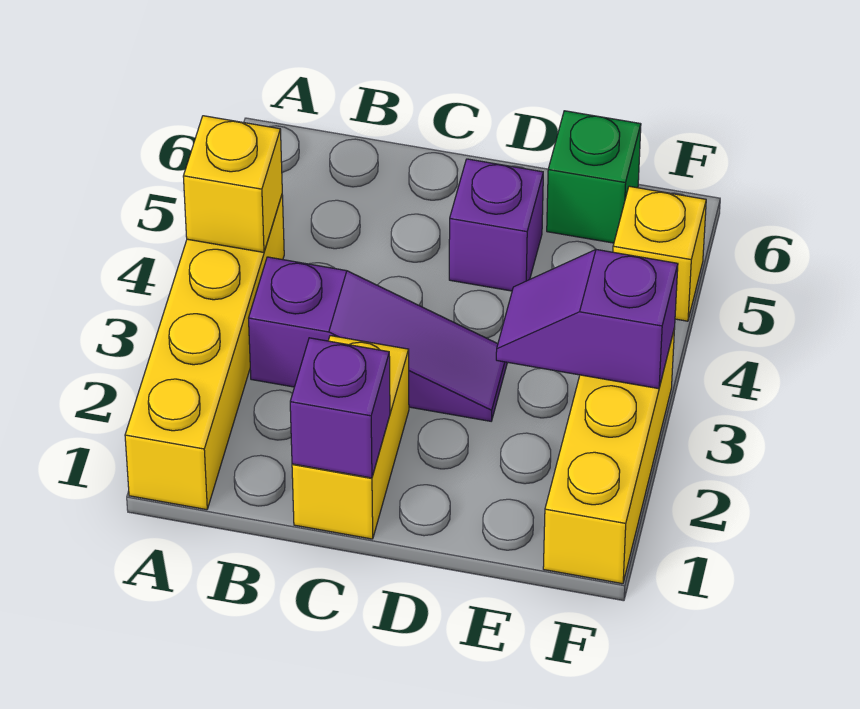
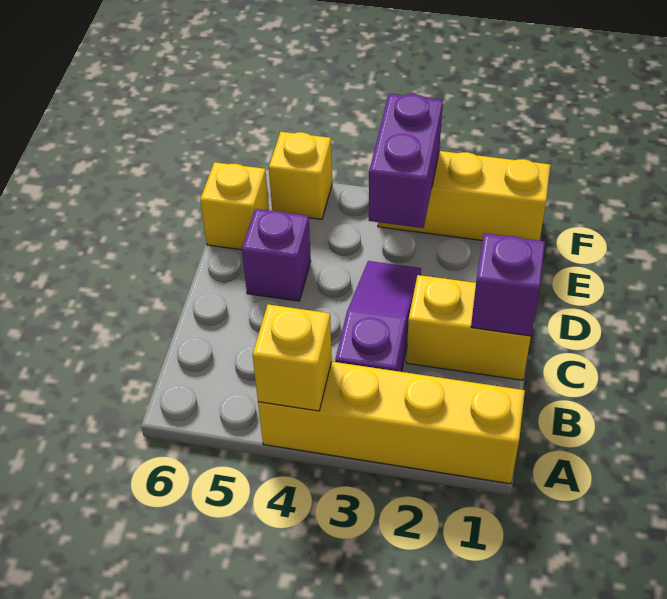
purple slope E3:F3 level 2 top F -> purple brick E3:F3 level 2
green brick E6 level 1 -> yellow brick E6 level 1

